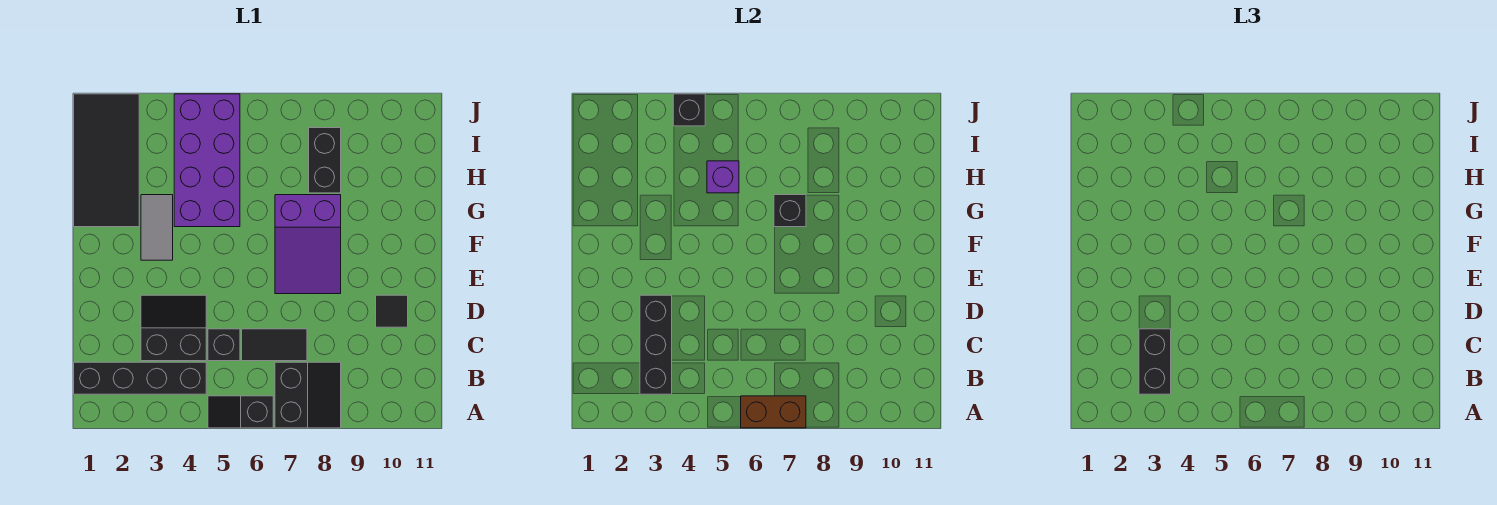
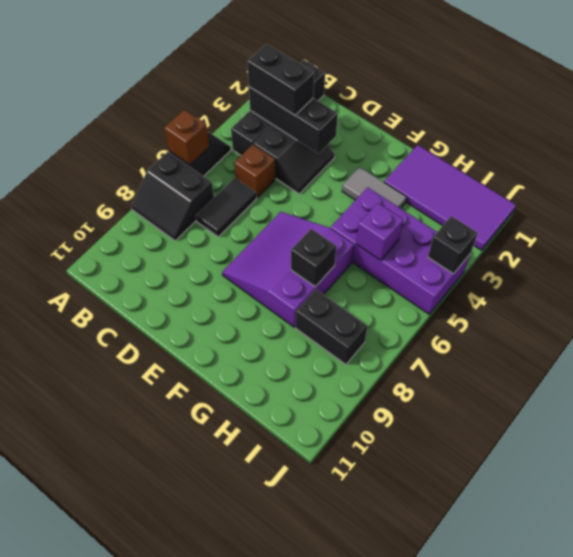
brown brick A6:A7 level 2 -> brown brick A6 level 2
black brick C5 level 1 -> brown brick C5 level 1
black tile D10 level 1 -> none
purple slope E7:G8 level 1 top G -> purple slope E6:G8 level 1 top G
black tile G1:J2 level 1 -> purple tile G1:J2 level 1

